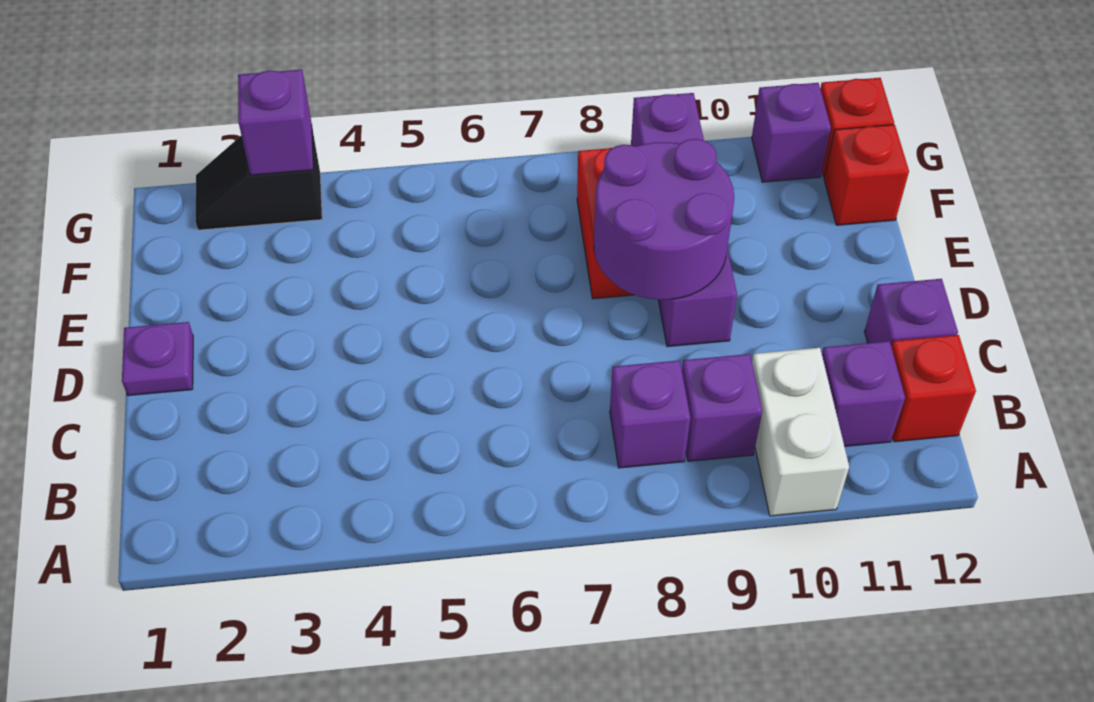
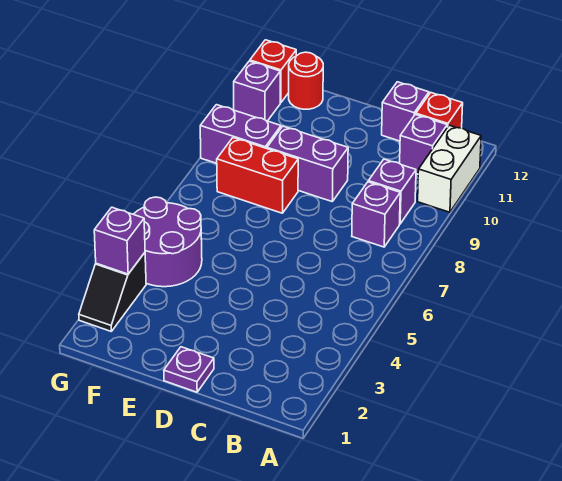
white brick A10:B10 level 1 -> white brick A10:A11 level 1
purple round brick D8:E9 level 2 -> purple round brick F4:G5 level 1
red brick F12 level 1 -> red round brick F12 level 1

